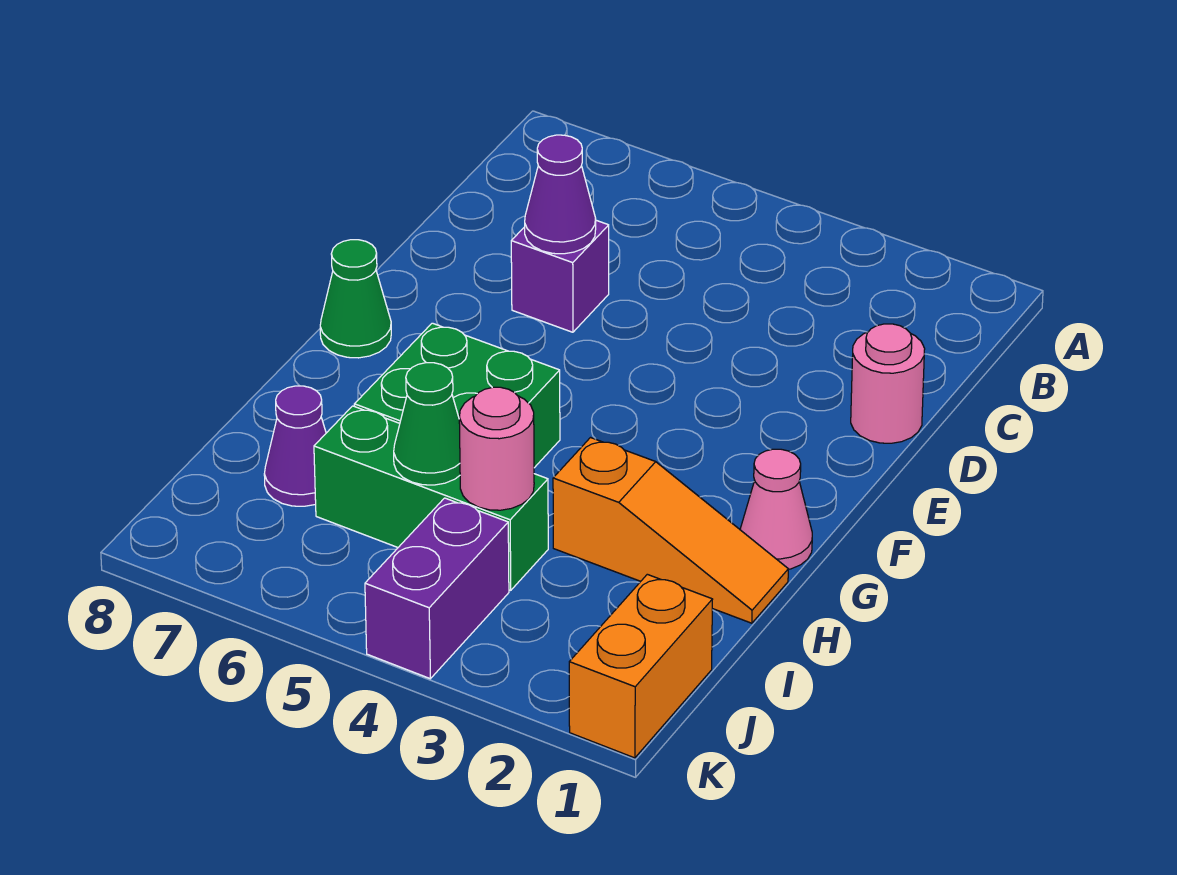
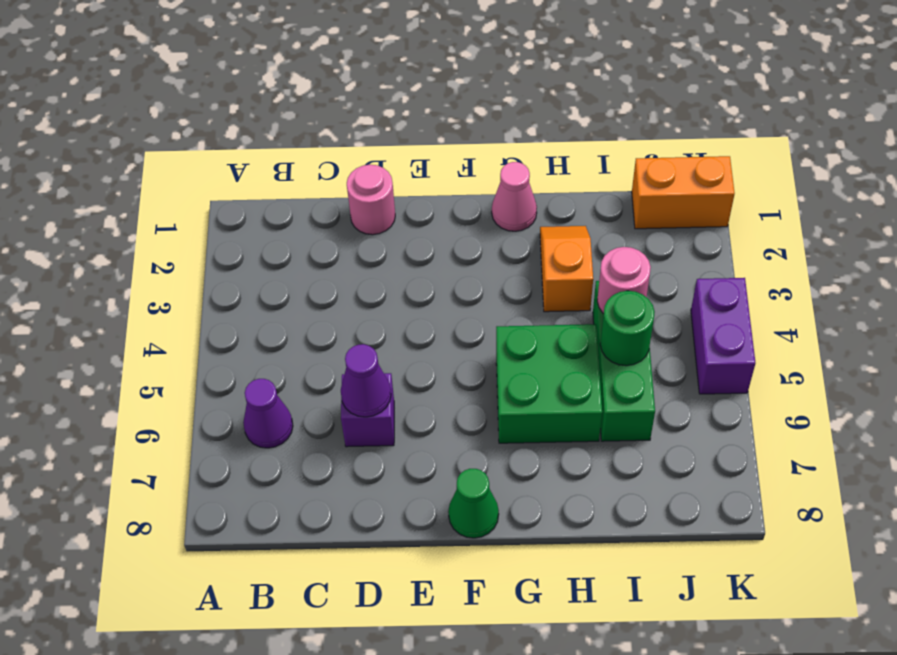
orange slope H1:H3 level 1 top 3 -> orange slope H2:H3 level 1 top 3
green cone I5 level 2 -> green round brick I5 level 2
purple cone I7 level 1 -> purple cone B6 level 1
purple brick J4:K4 level 1 -> purple brick K4:K5 level 1

